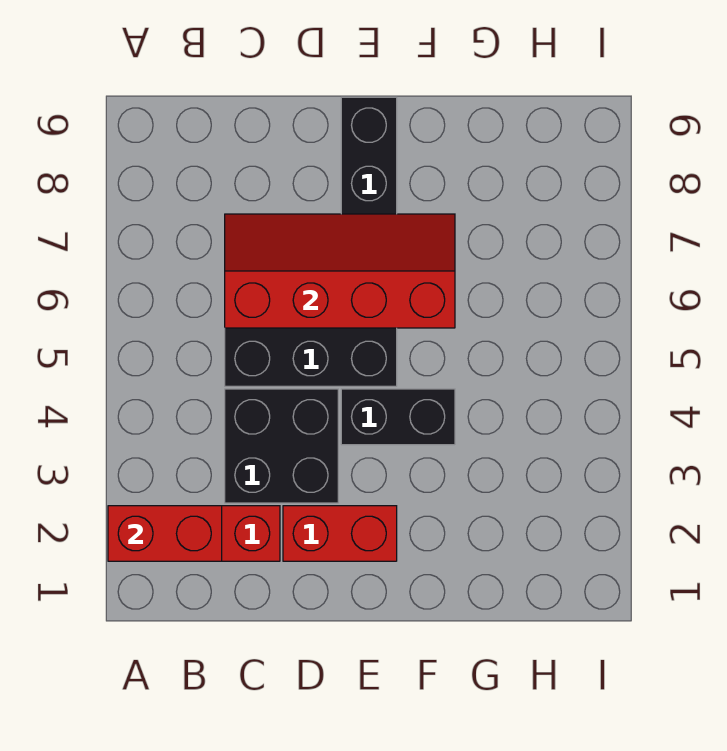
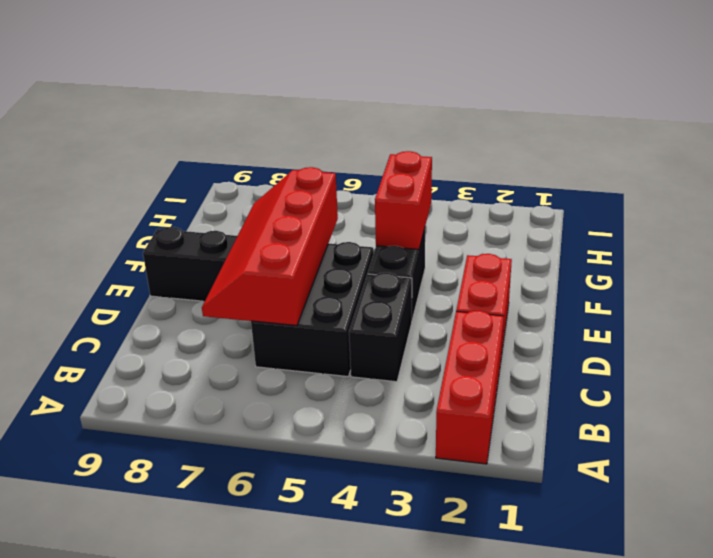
red brick A2:B2 level 2 -> red brick F4:G4 level 2
black brick C3:D4 level 1 -> black brick C4:D4 level 1

